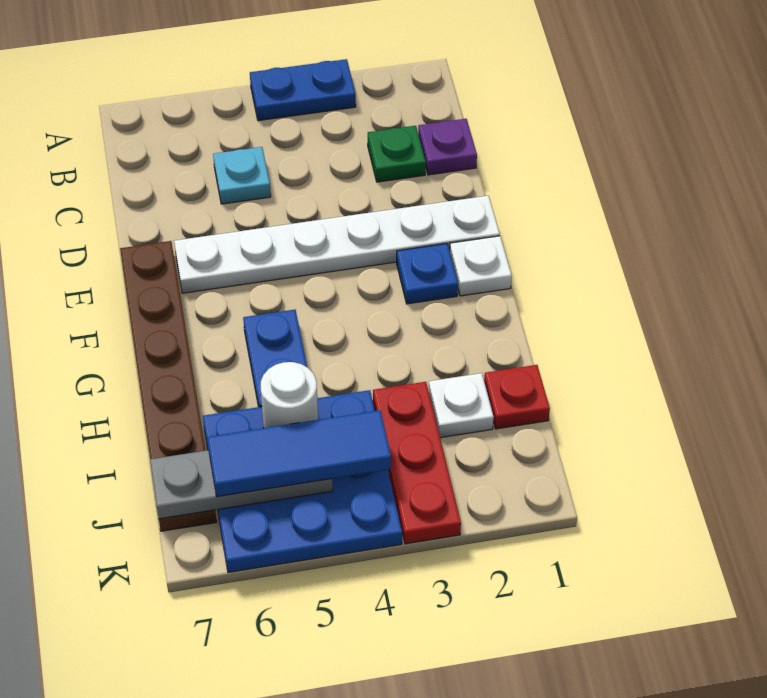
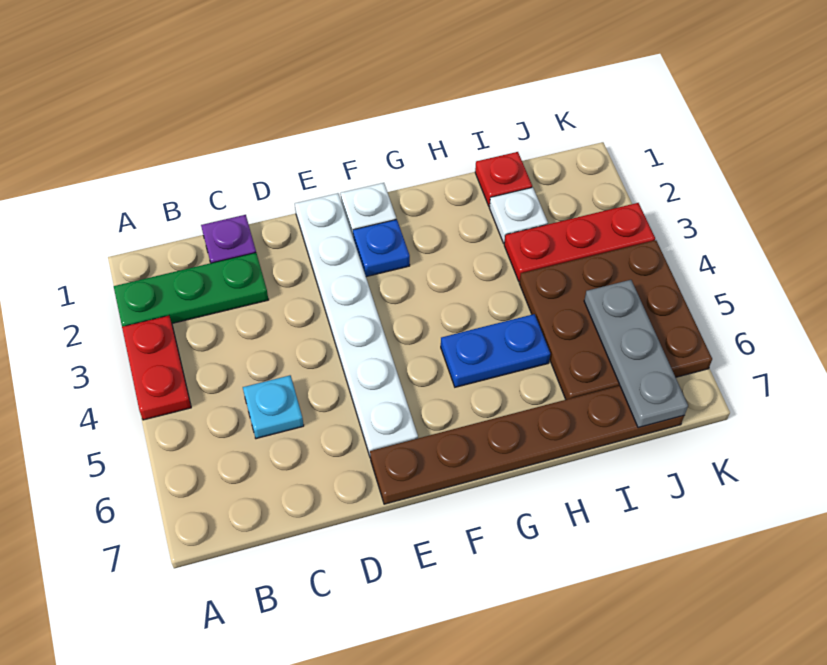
blue plate A3:A4 level 1 -> red plate A3:A4 level 1
green plate C2 level 1 -> green plate A2:C2 level 1
blue plate I4:K6 level 1 -> brown plate I4:K6 level 1
white round brick I5 level 2 -> none
blue tile J4:J6 level 3 -> none

